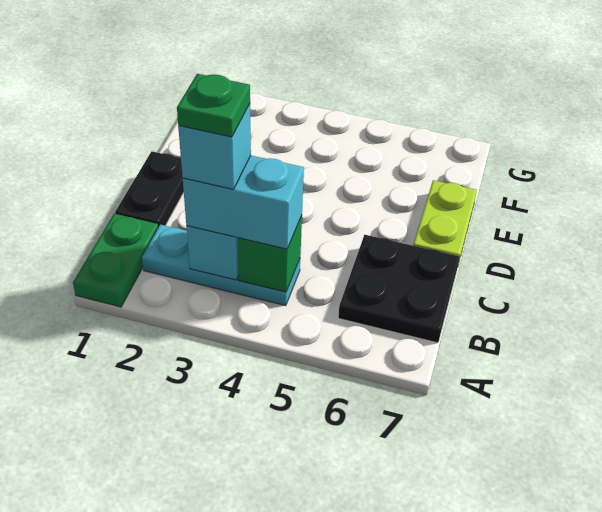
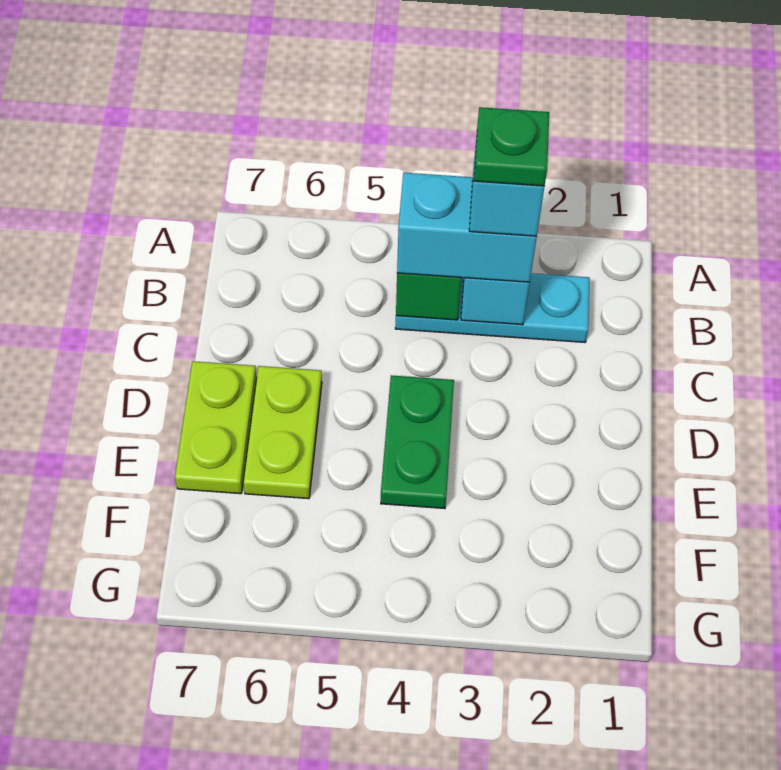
green plate A1:B1 level 1 -> green plate D4:E4 level 1
black plate B6:C7 level 1 -> none
black plate C1:D1 level 1 -> none
none -> lime plate D6:E6 level 1

